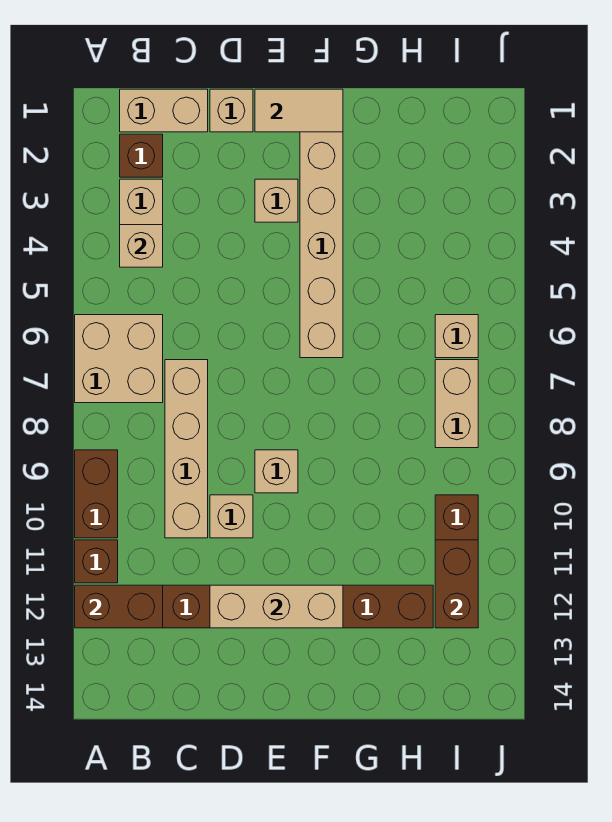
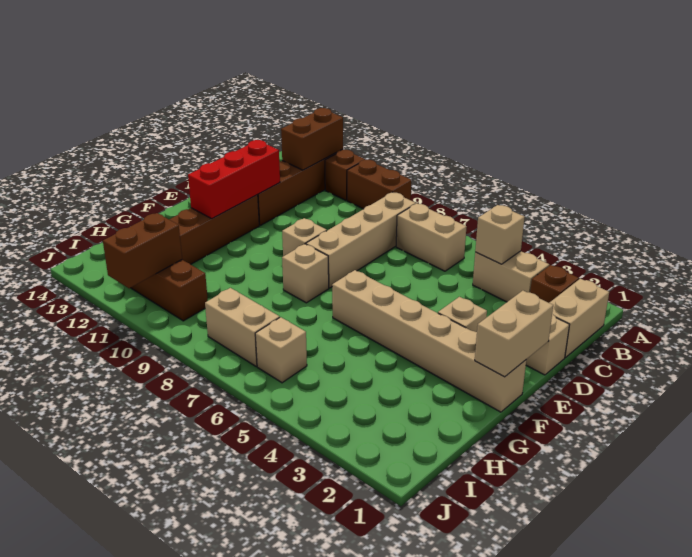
tan brick A6:B7 level 1 -> tan brick B6:B7 level 1
tan brick C7:C10 level 1 -> tan brick B8:E8 level 1
tan brick D10 level 1 -> tan brick F8 level 1
tan brick D12:F12 level 2 -> red brick D12:F12 level 2
tan tile E1:F1 level 2 -> tan brick E1:F1 level 2
brown brick I11:I12 level 2 -> brown brick I11:J11 level 2

